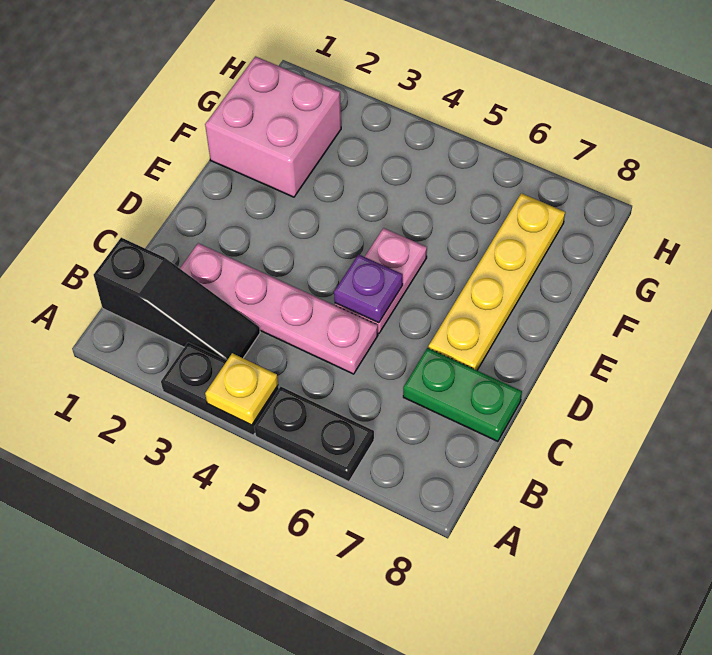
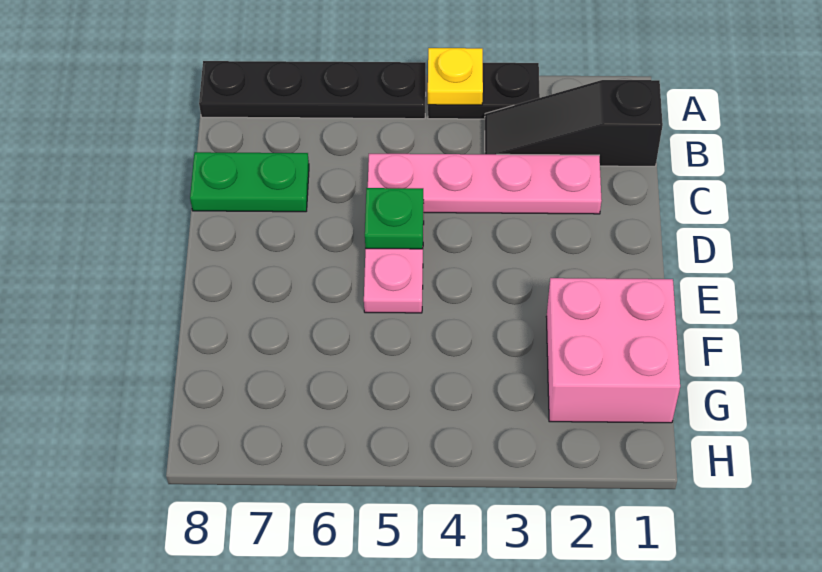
black plate A5:A6 level 1 -> black plate A5:A8 level 1
purple plate D5 level 2 -> green plate D5 level 2
yellow plate D7:G7 level 1 -> none

